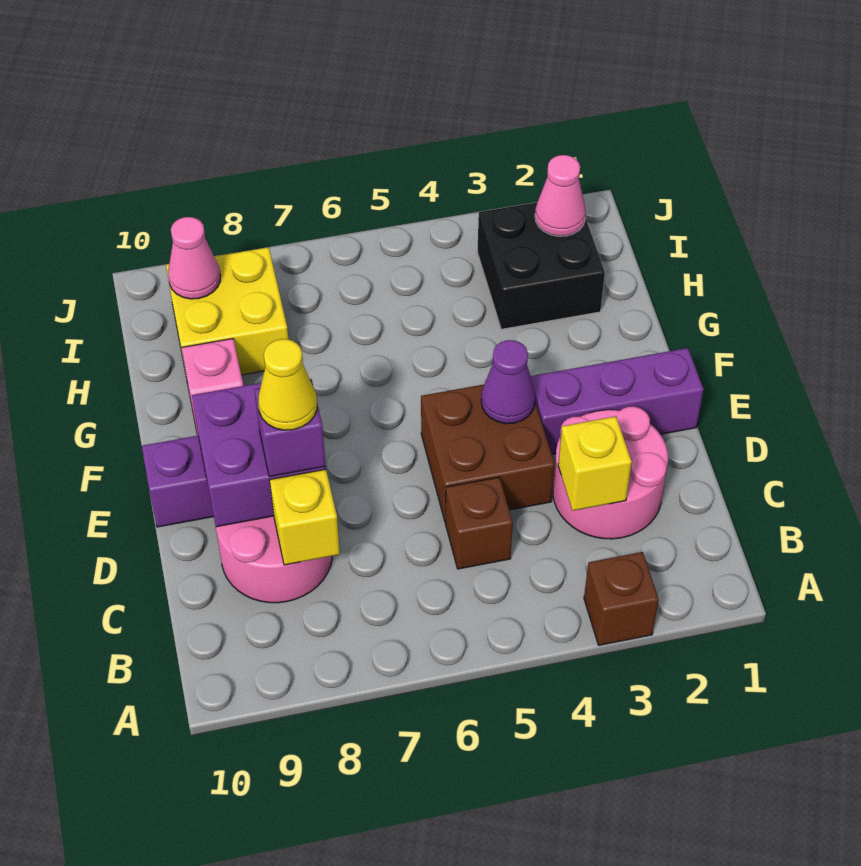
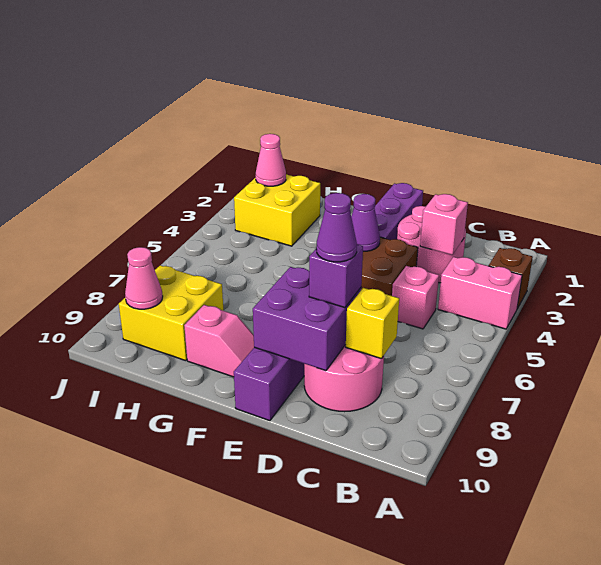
none -> pink brick A4:B4 level 1
yellow brick C3 level 2 -> pink brick C3 level 2
brown brick C5 level 1 -> pink brick C5 level 1
yellow cone D8 level 4 -> purple cone D8 level 4
black brick H2:I3 level 1 -> yellow brick H2:I3 level 1

